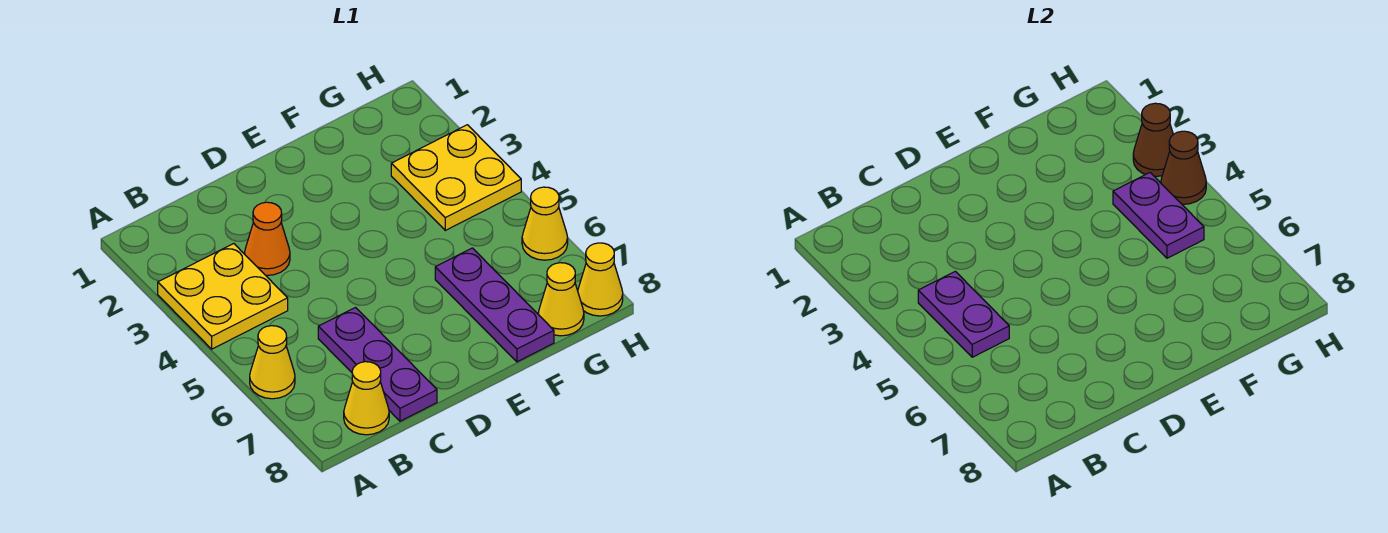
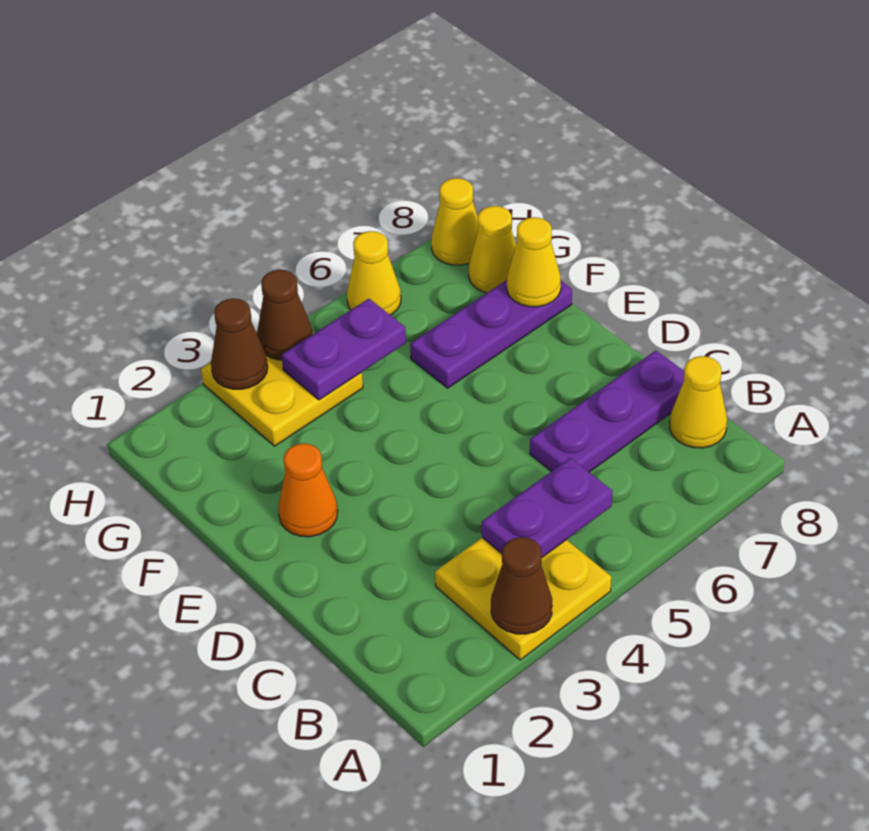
none -> brown cone A3 level 2
yellow cone A6 level 1 -> yellow cone F8 level 2
orange cone C3 level 1 -> orange cone E2 level 1

